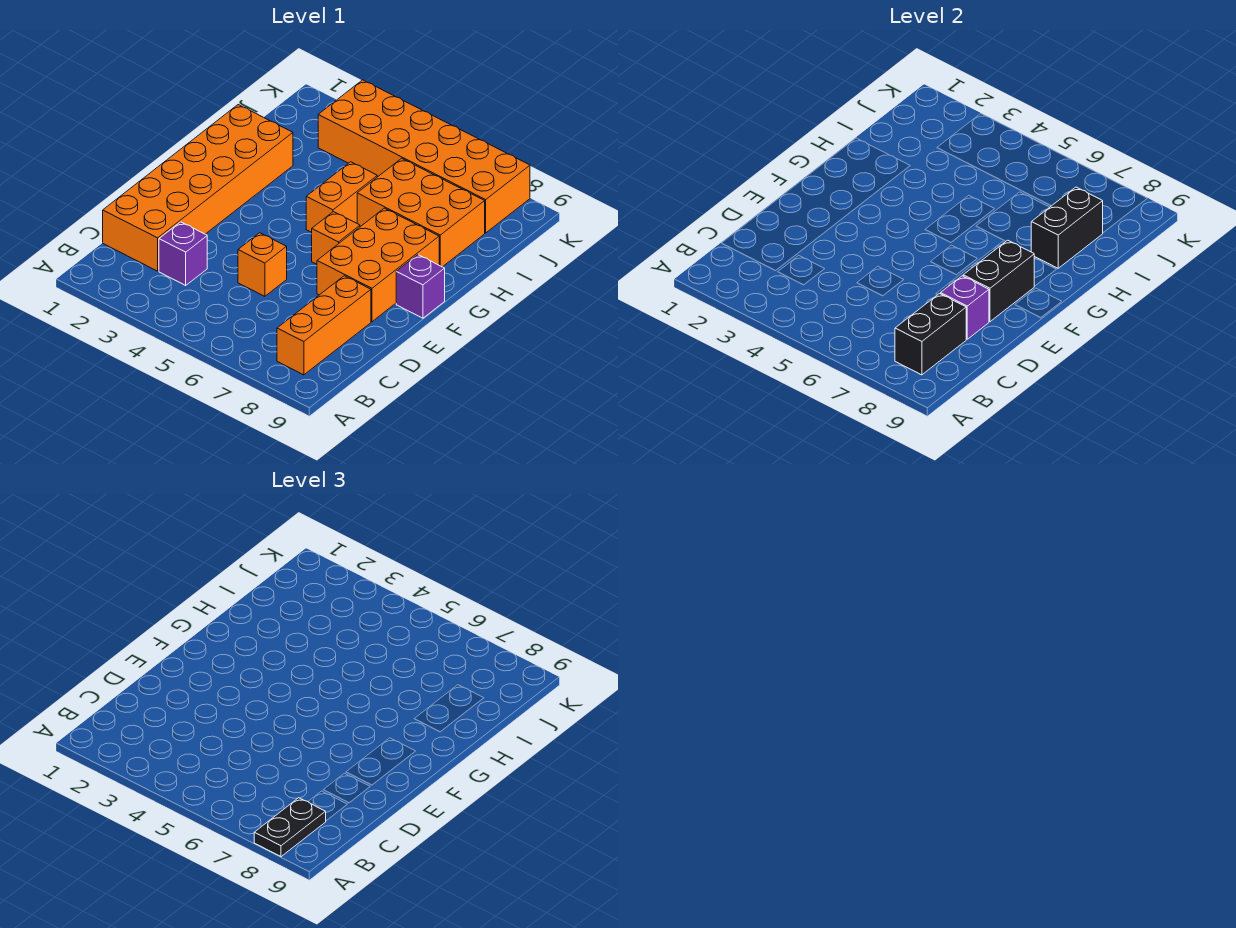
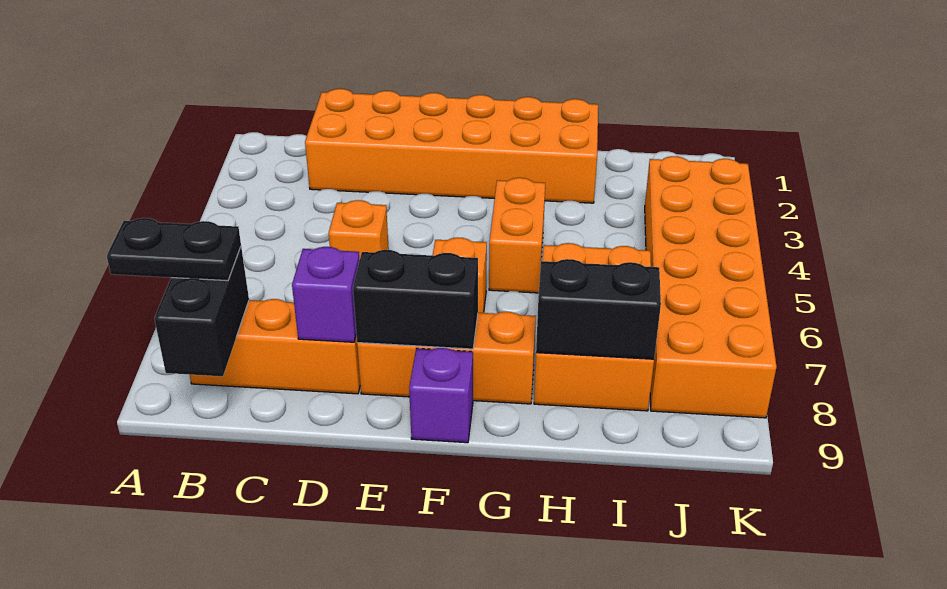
black brick B8:C8 level 2 -> black brick B8:B9 level 2
purple brick C3 level 1 -> none
orange brick E7:G8 level 1 -> orange brick E8:G8 level 1
orange brick G5:H5 level 1 -> orange brick G4:G5 level 1

